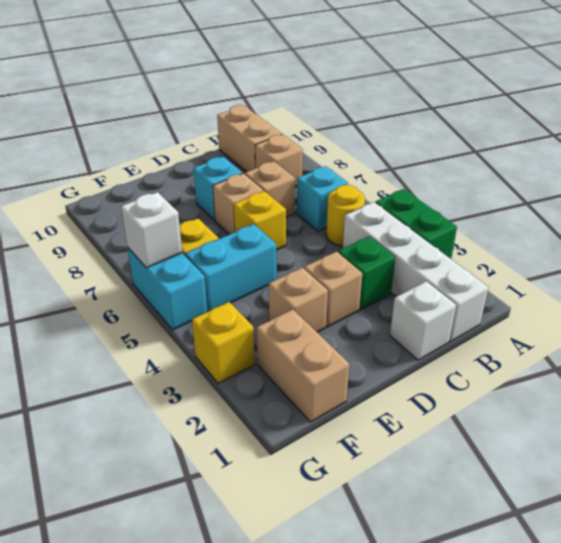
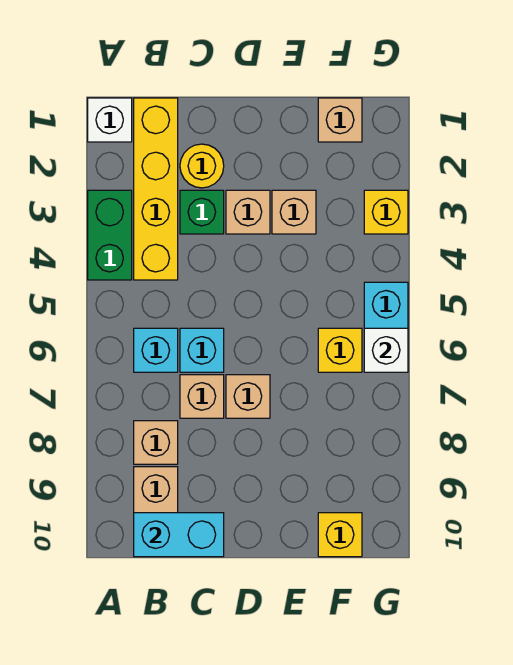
white brick B1:B4 level 1 -> yellow brick B1:B4 level 1
yellow round brick B5 level 1 -> yellow round brick C2 level 1
white brick C1 level 1 -> white brick A1 level 1
yellow brick D6 level 1 -> yellow brick F10 level 1
cyan brick D8 level 1 -> cyan brick C6 level 1
cyan brick E5:F5 level 1 -> cyan brick B10:C10 level 2
tan brick F1:F2 level 1 -> tan brick F1 level 1

